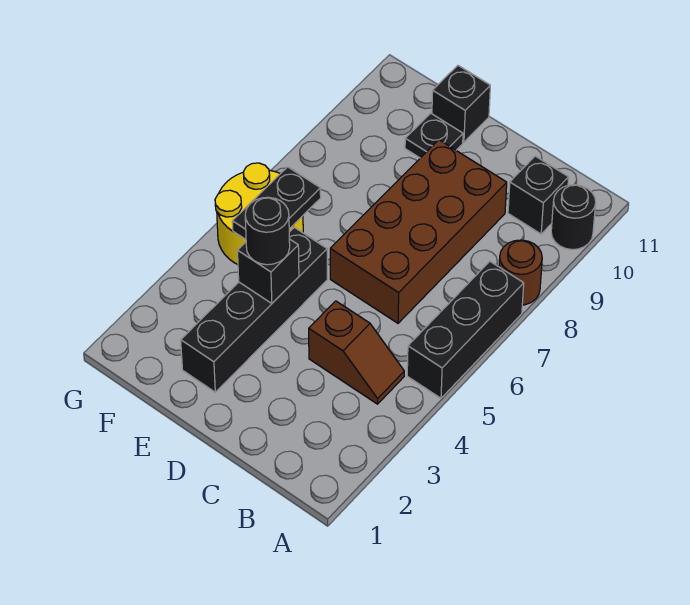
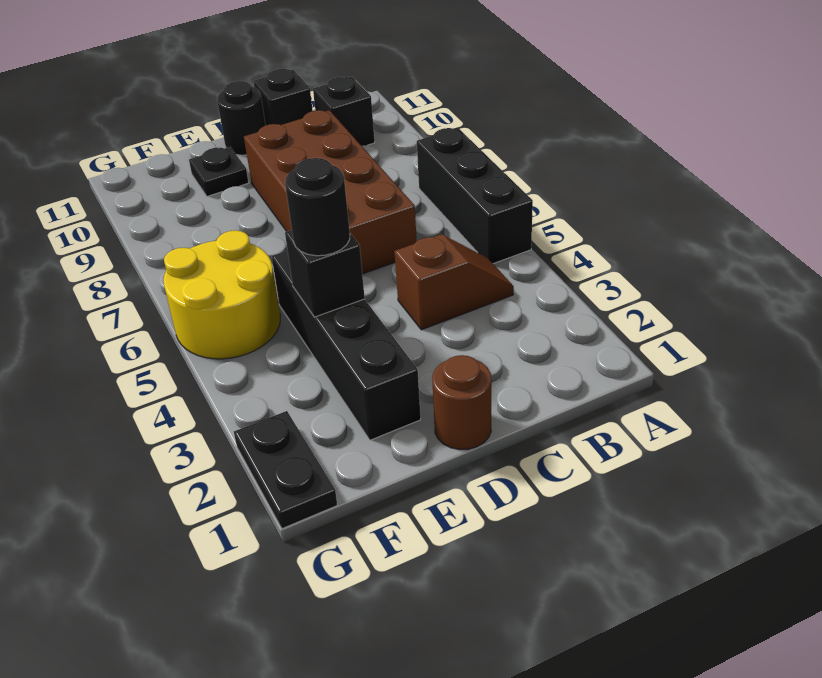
brown round brick A8 level 1 -> brown round brick D1 level 1
black round brick A10 level 1 -> black round brick D11 level 1
black brick E11 level 1 -> black brick C11 level 1
black plate F5:F6 level 2 -> black plate G1:G2 level 1

